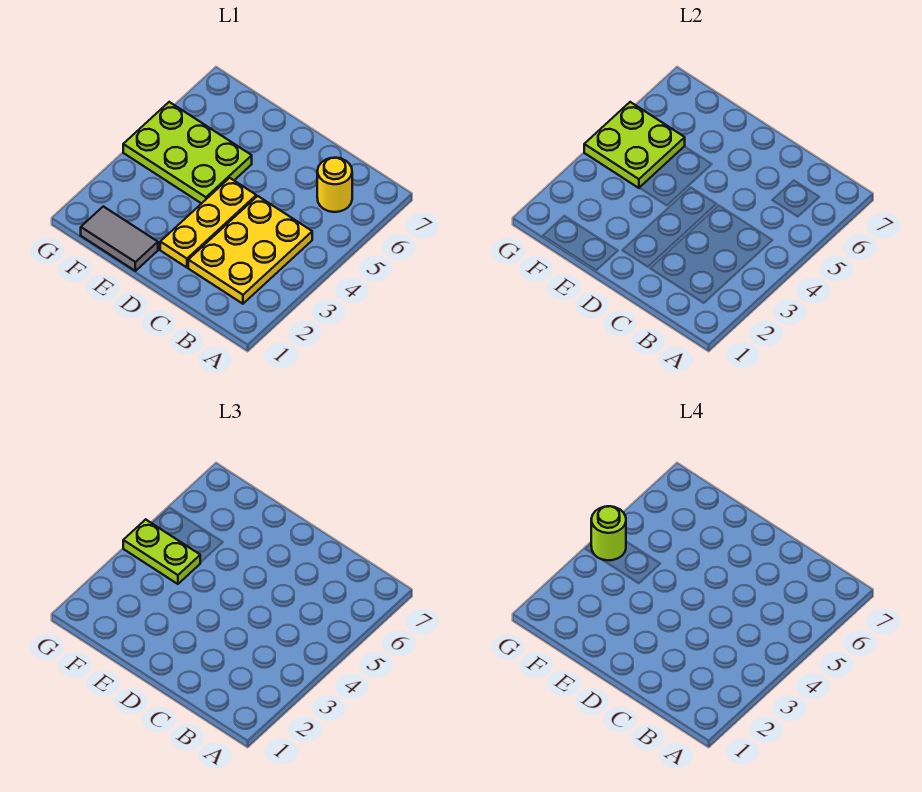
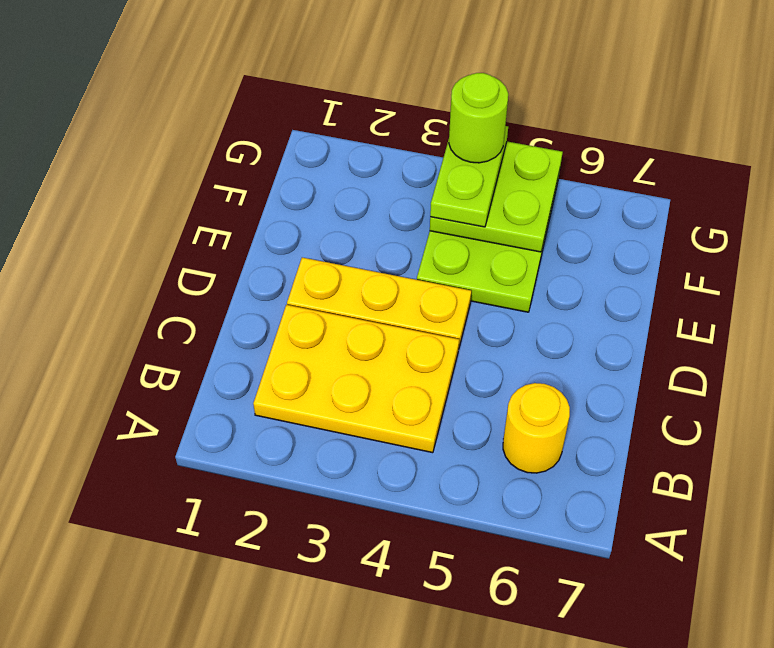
grey tile E1:F1 level 1 -> none

